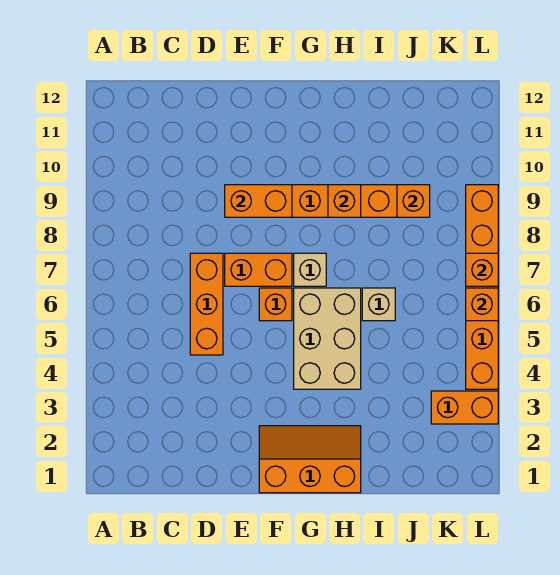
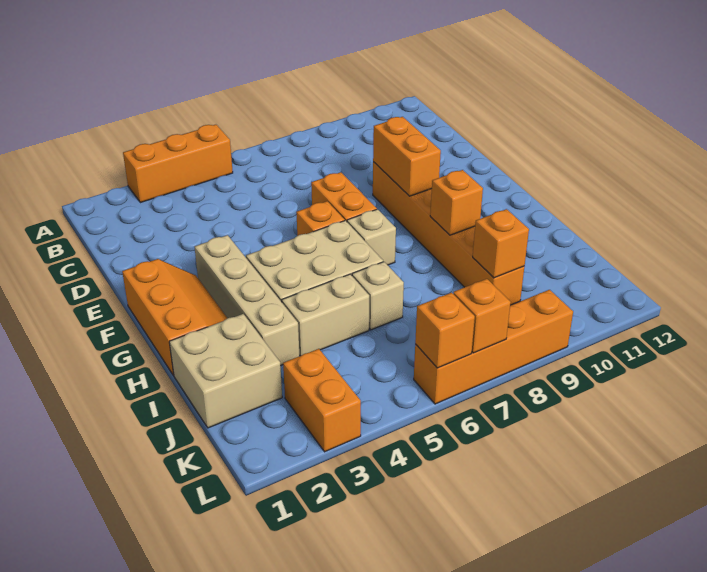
orange brick D5:D7 level 1 -> orange brick A3:A5 level 1
none -> tan brick F3:I3 level 1
none -> tan brick I1:J2 level 1
none -> tan brick I4:I5 level 1
orange brick L4:L9 level 1 -> orange brick L6:L9 level 1

